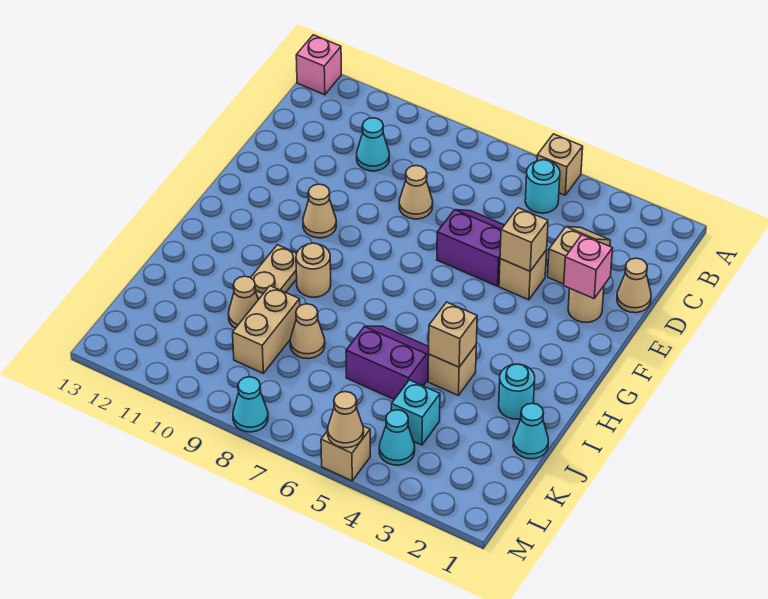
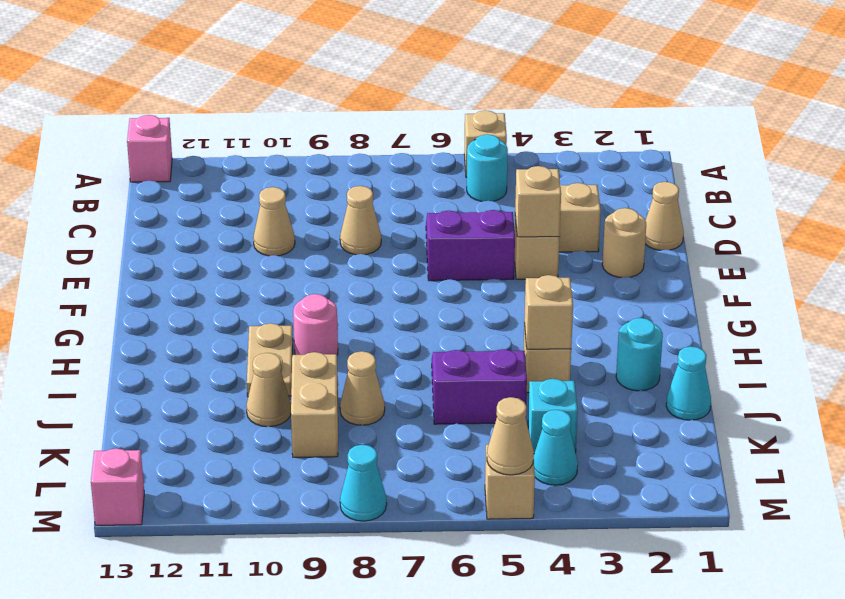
cyan cone C10 level 1 -> none
pink brick E2 level 2 -> pink brick M13 level 1
tan cone F10 level 1 -> tan cone D10 level 1
tan round brick H9 level 1 -> pink round brick H9 level 1

